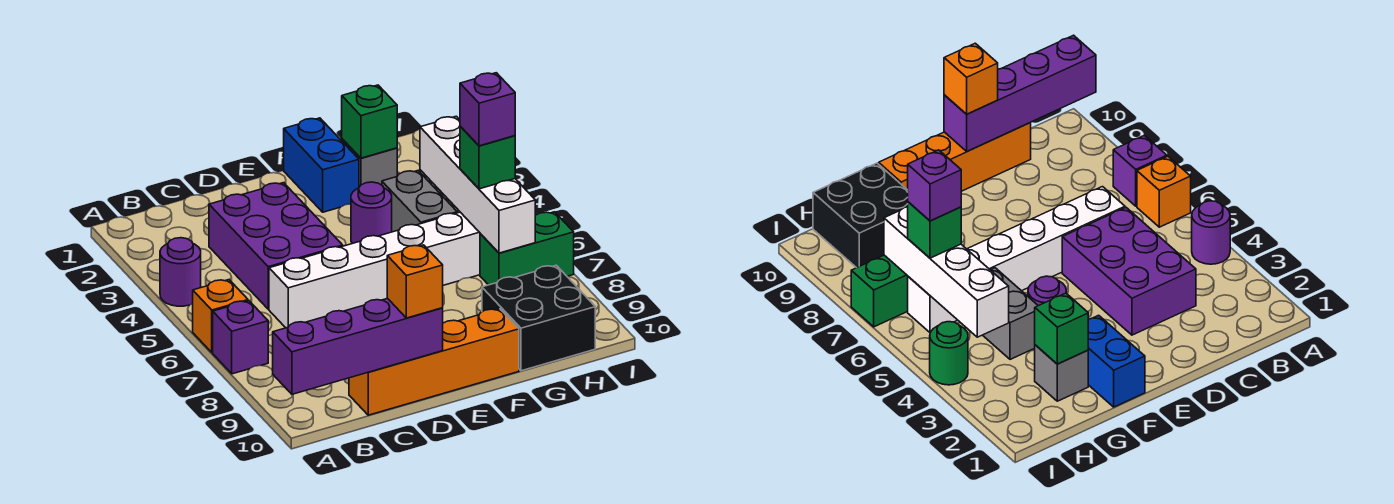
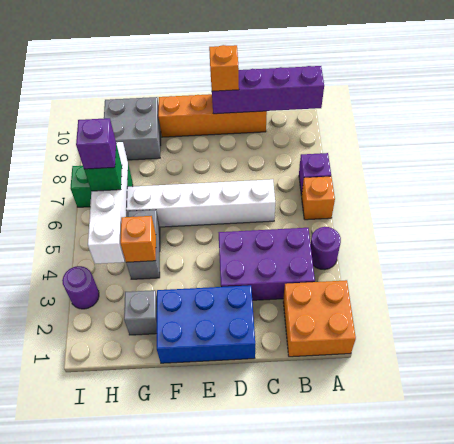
none -> orange brick A1:B2 level 1
purple brick C3:D5 level 1 -> purple brick B3:D4 level 1
blue brick F1:F2 level 1 -> blue brick D1:F2 level 1
purple round brick F4 level 1 -> purple round brick I3 level 1
green brick G2 level 2 -> none
none -> orange brick G4 level 2
black brick G9:H10 level 1 -> grey brick G9:H10 level 1
green round brick I4 level 1 -> none

